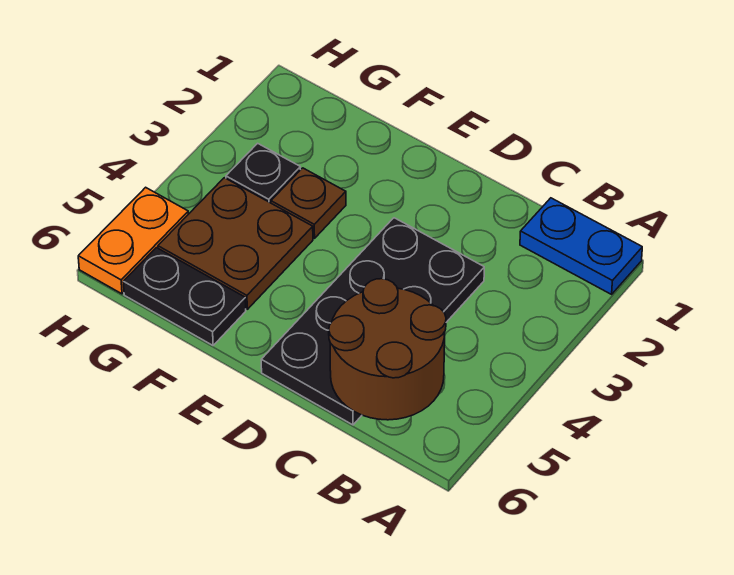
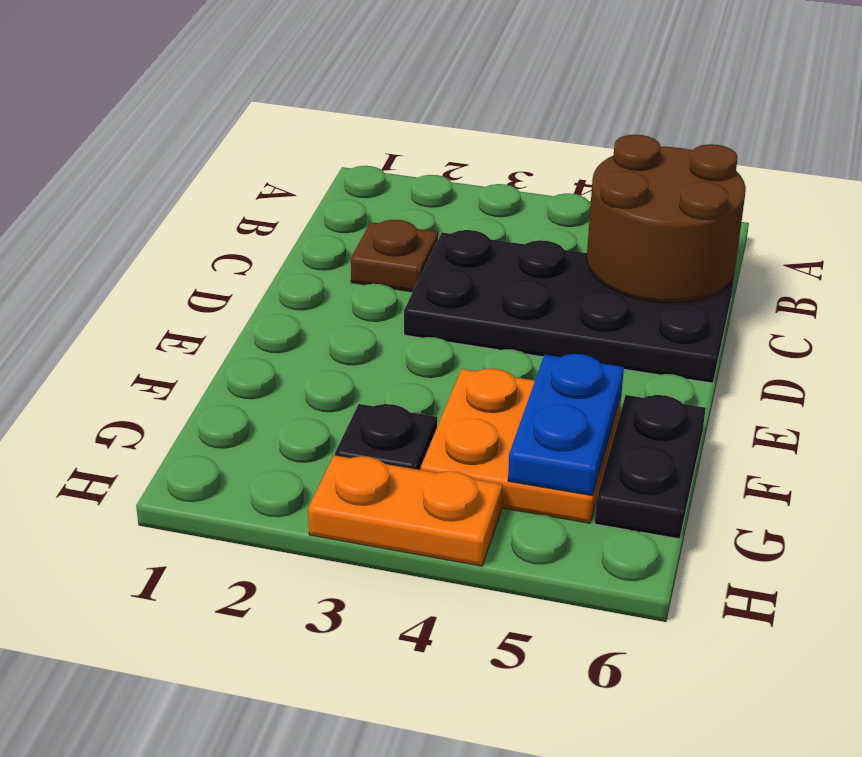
blue plate A1:B1 level 1 -> blue plate F5:G5 level 2
brown plate F3 level 1 -> brown plate C2 level 1
brown plate F4:G5 level 1 -> orange plate F4:G5 level 1
orange plate H5:H6 level 1 -> orange plate H3:H4 level 1

